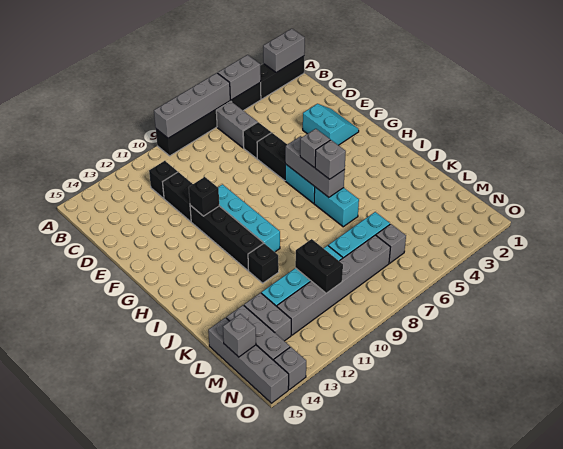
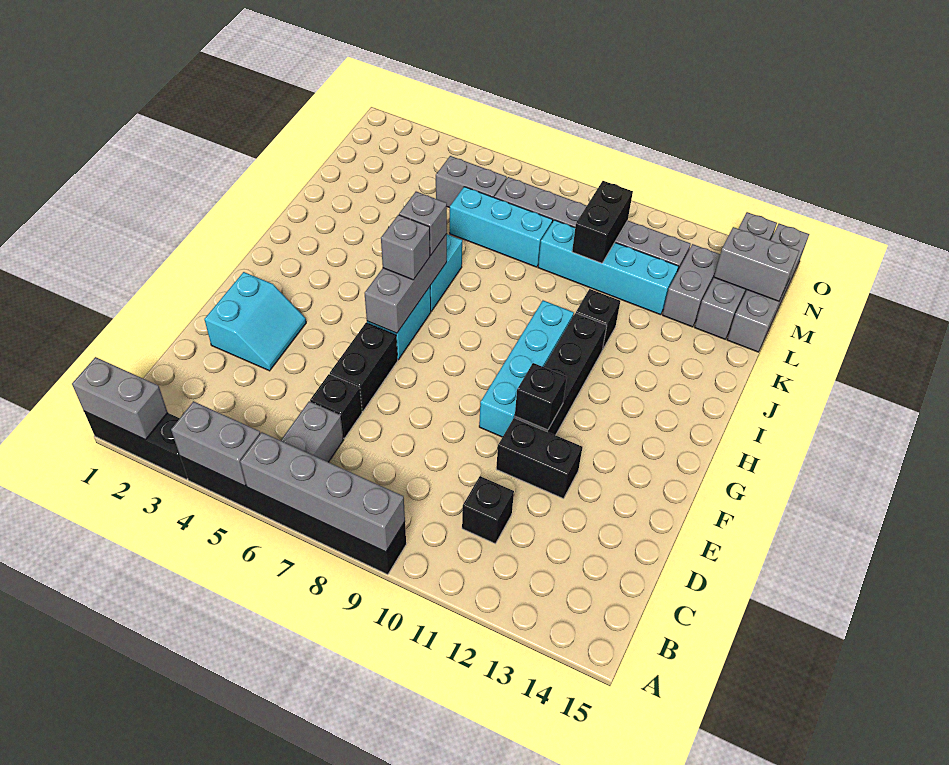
black brick D11:E11 level 1 -> black brick E11:E12 level 1
cyan slope E2:F3 level 1 top 3 -> cyan slope E2:F3 level 1 top 2
grey brick M6 level 1 -> grey brick M5:M6 level 1
grey brick M15 level 2 -> grey brick M14:M15 level 2

